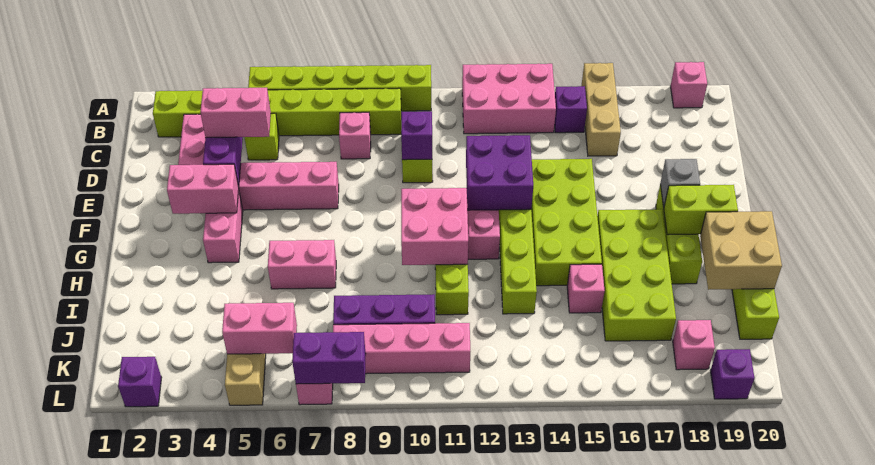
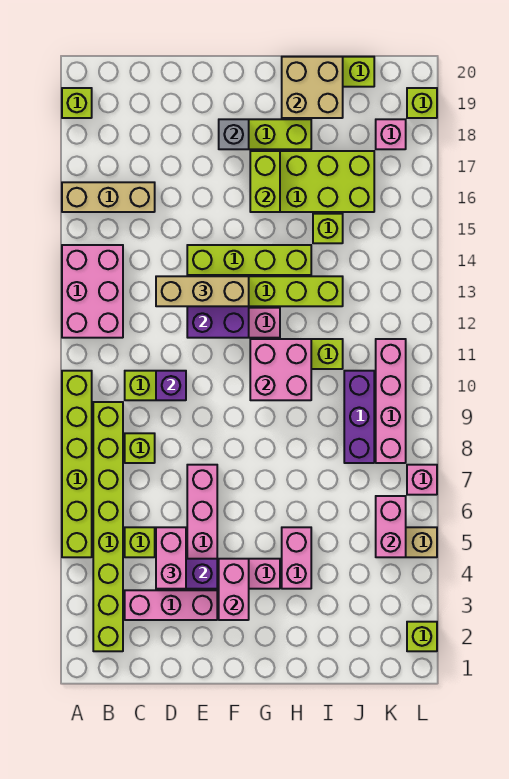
pink brick A19 level 1 -> lime brick A19 level 1
purple brick B15 level 1 -> none
pink brick C8 level 1 -> lime brick C8 level 1
none -> tan brick D13:F13 level 3
lime brick E14:H15 level 1 -> lime brick E14:H14 level 1
lime brick G18:G19 level 2 -> lime brick G16:G17 level 2
pink brick H6:H7 level 1 -> pink brick H4:H5 level 1
pink brick I15 level 1 -> lime brick I15 level 1
purple brick L2 level 1 -> lime brick L2 level 1
purple brick L7:L8 level 2 -> none
purple brick L19 level 1 -> lime brick L19 level 1

